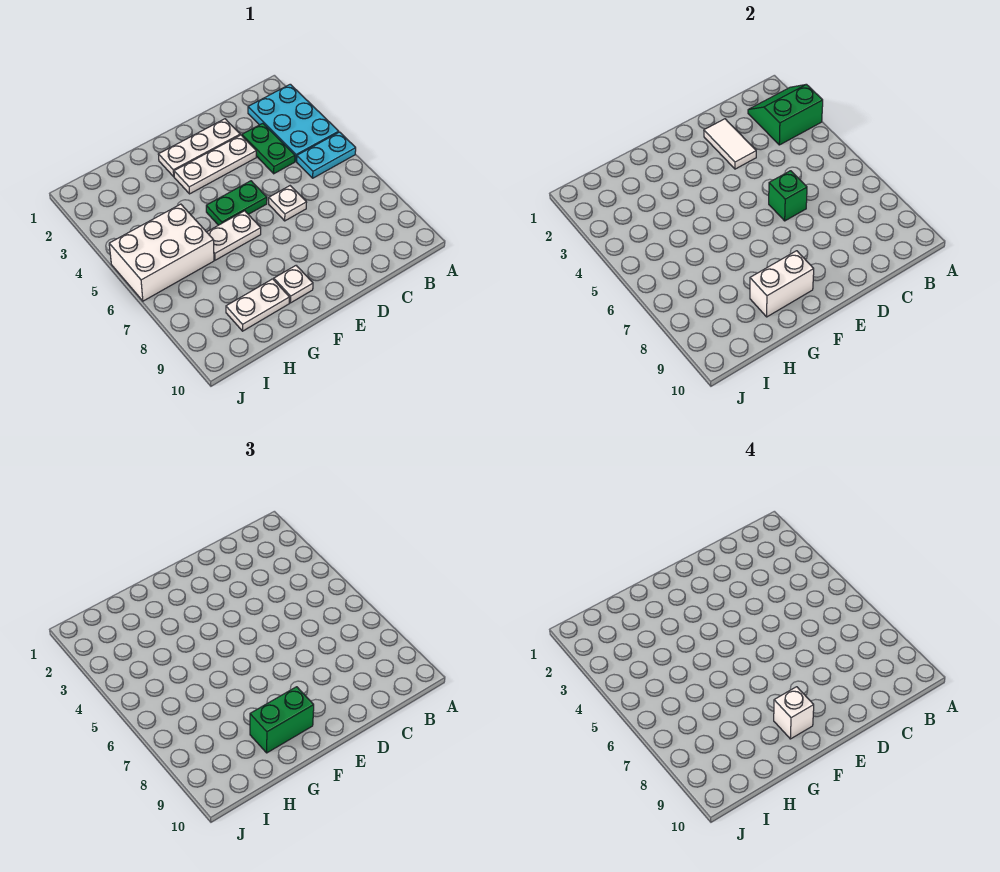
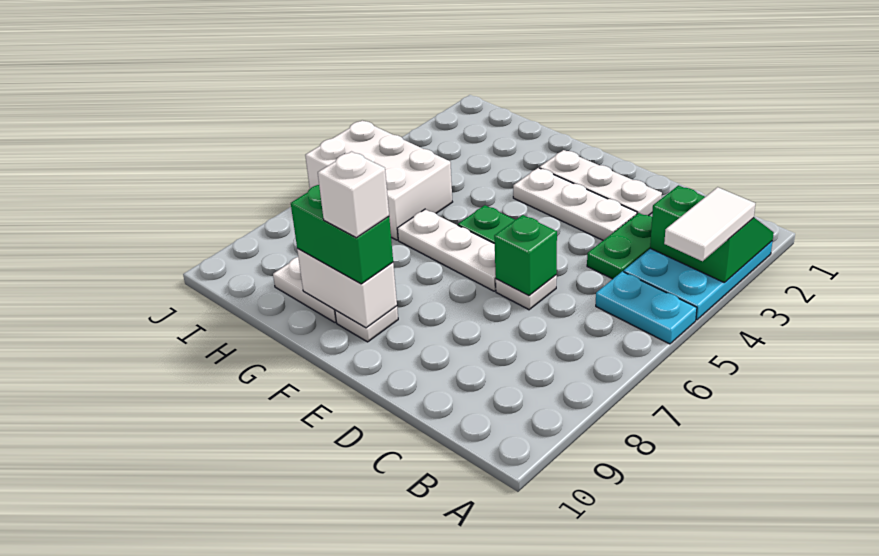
white tile D2:D3 level 2 -> white tile A3:A4 level 3
white plate F6:G6 level 1 -> white plate E6:G6 level 1

